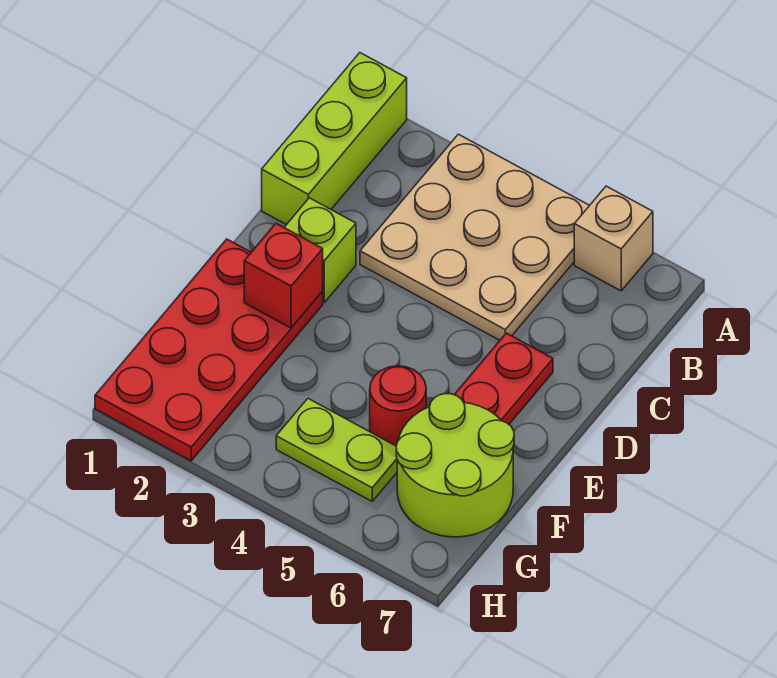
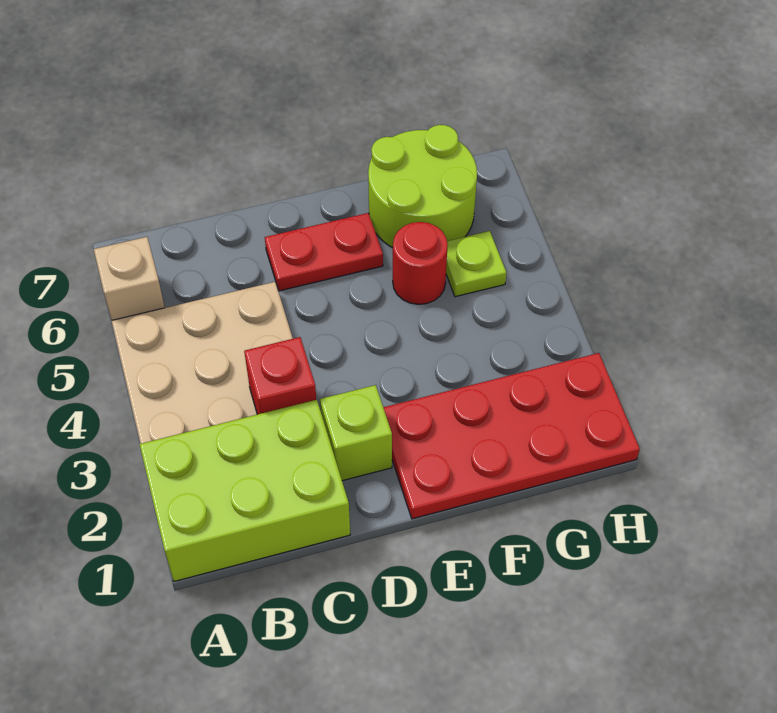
lime brick A1:C1 level 1 -> lime brick A1:C2 level 1
red brick E2 level 2 -> red brick C3 level 2
lime plate G4:G5 level 1 -> lime plate G5 level 1

